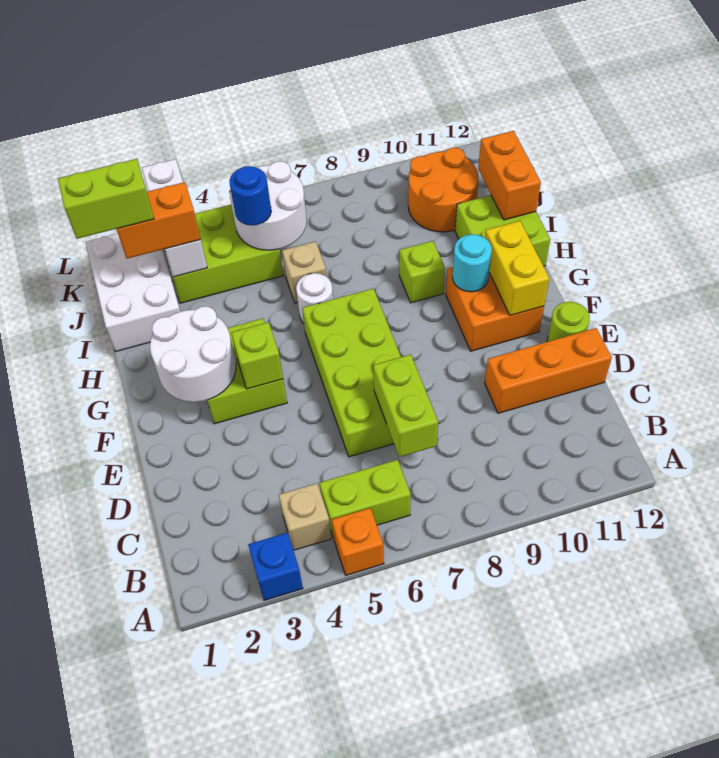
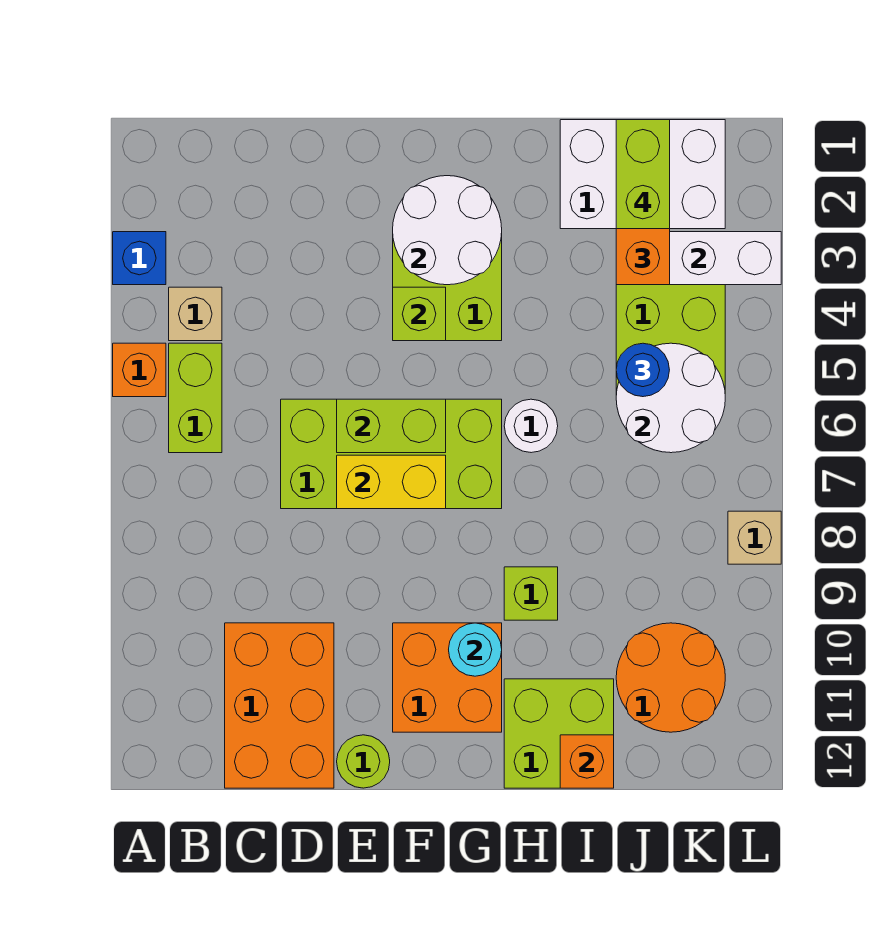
lime brick C7:D7 level 2 -> lime brick E6:F6 level 2
orange brick D10:D12 level 1 -> orange brick C10:D12 level 1
yellow brick F11:G11 level 2 -> yellow brick E7:F7 level 2
tan brick I6 level 1 -> tan brick L8 level 1
orange brick I12:J12 level 2 -> orange brick I12 level 2

